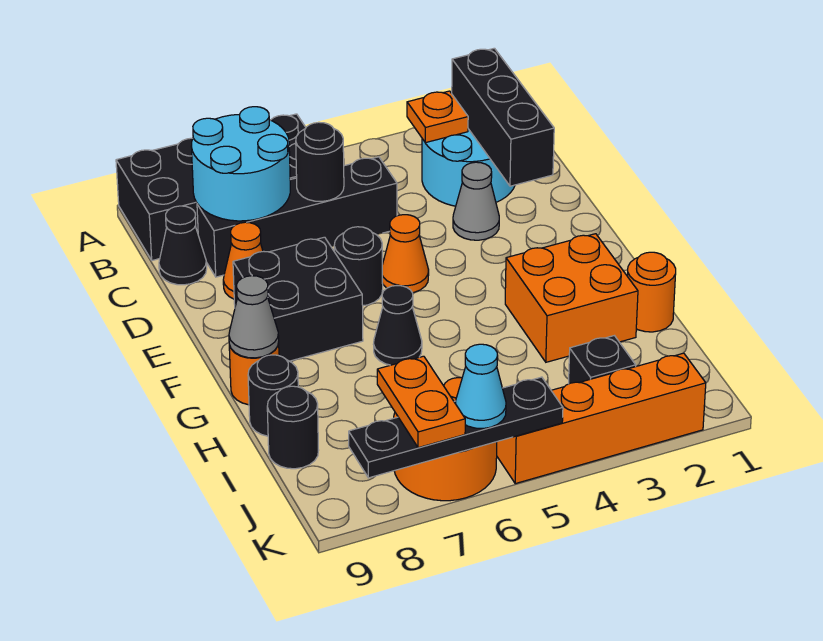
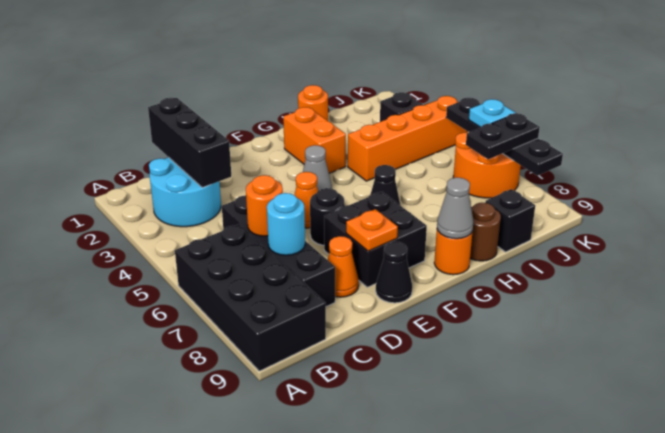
black brick B2:D2 level 2 -> black brick C1:C3 level 2
orange plate B3 level 2 -> orange plate E8 level 2
cyan round brick B7:C8 level 2 -> cyan round brick C7 level 2
black round brick C6 level 2 -> orange round brick C6 level 2
black cone C9 level 1 -> black cone E9 level 1
grey cone D3 level 1 -> grey cone F4 level 1
orange brick G2:H3 level 1 -> orange brick G2:G3 level 1
black round brick H9 level 1 -> brown round brick H9 level 1
black round brick I9 level 1 -> black brick I9 level 1
orange plate J7:K7 level 3 -> black plate J7:K7 level 3
orange brick K2:K5 level 1 -> orange brick H4:K4 level 1
cyan cone K6 level 3 -> cyan plate K6 level 3

